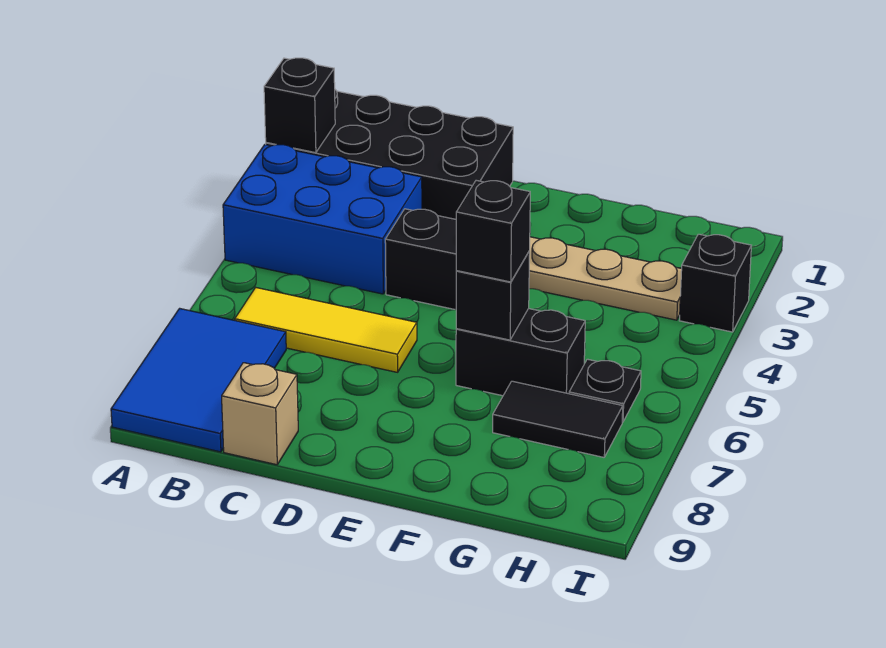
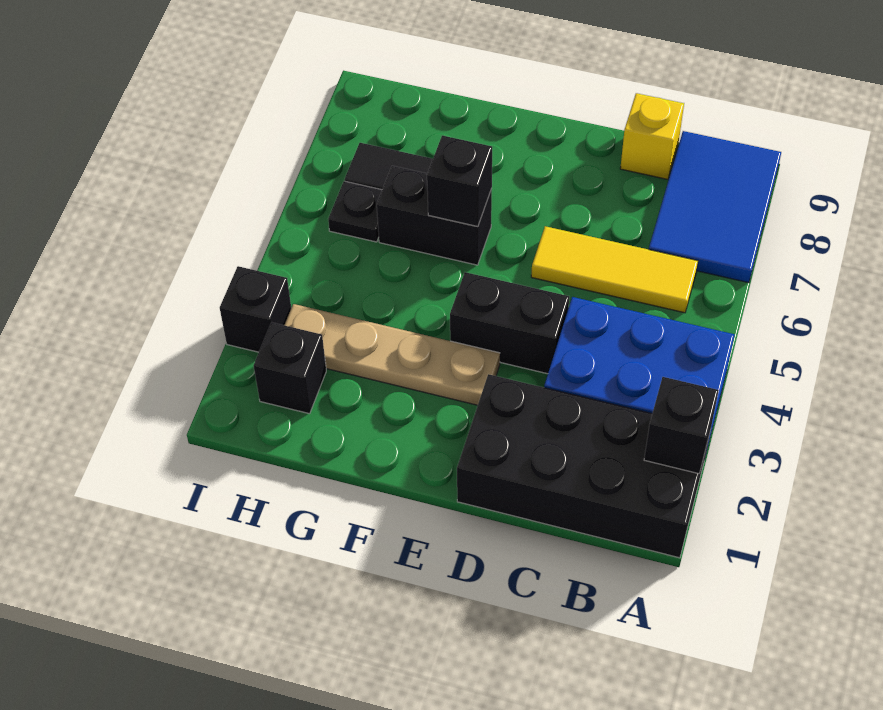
tan brick C9 level 1 -> yellow brick C9 level 1
black brick F6 level 3 -> black brick H2 level 1

